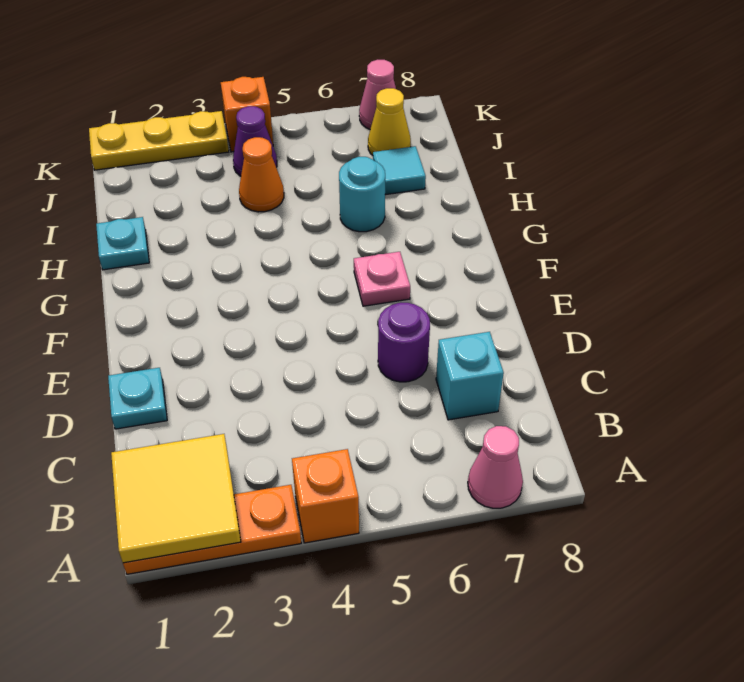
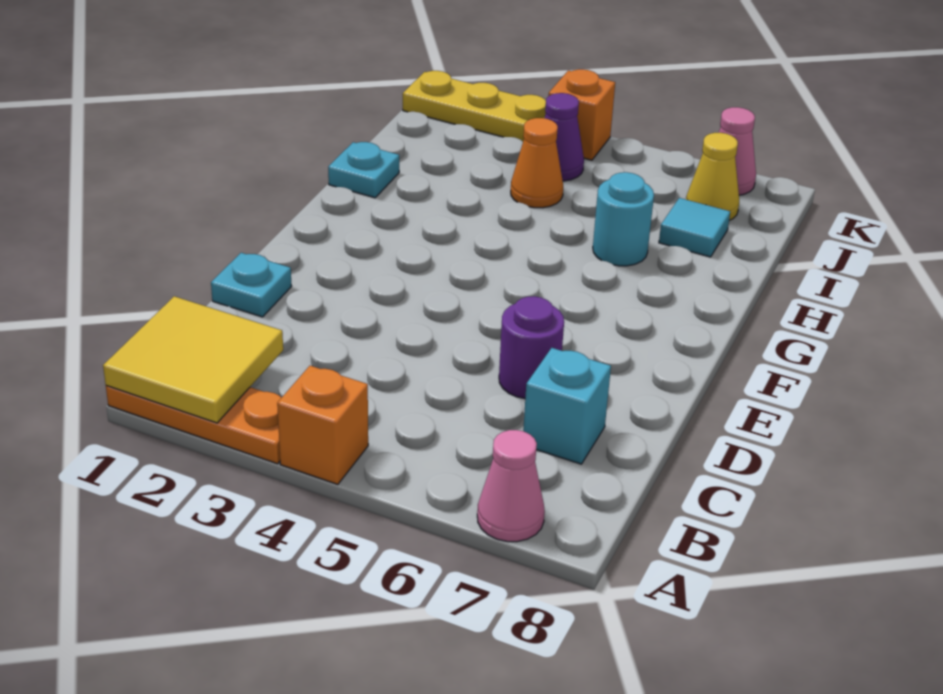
pink plate F6 level 1 -> none

